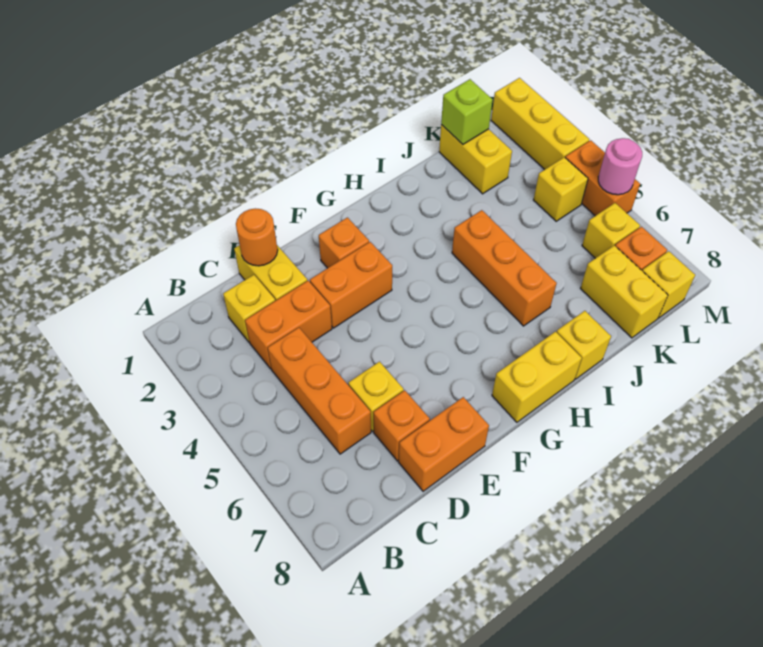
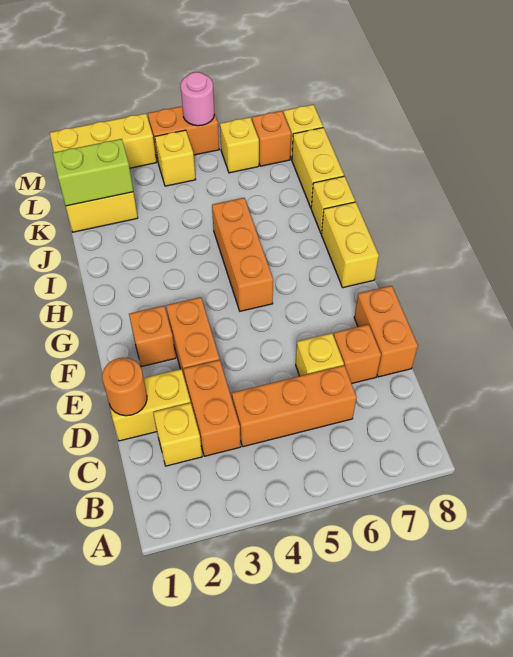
orange brick I4:I6 level 1 -> orange brick G5:I5 level 1
lime brick K1 level 2 -> lime brick K1:K2 level 2
yellow brick K7:K8 level 1 -> yellow brick J8:K8 level 1

